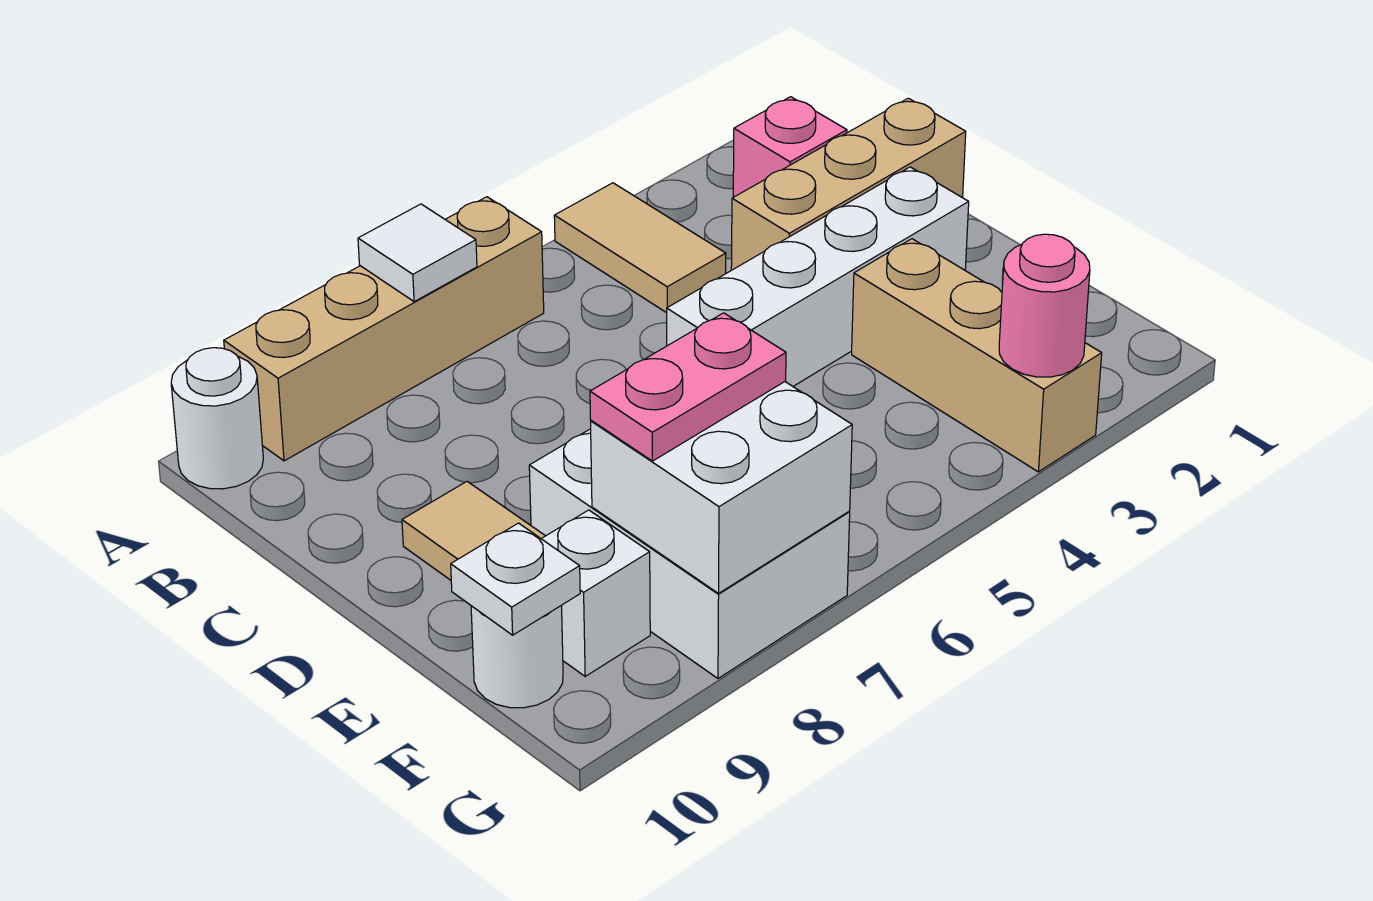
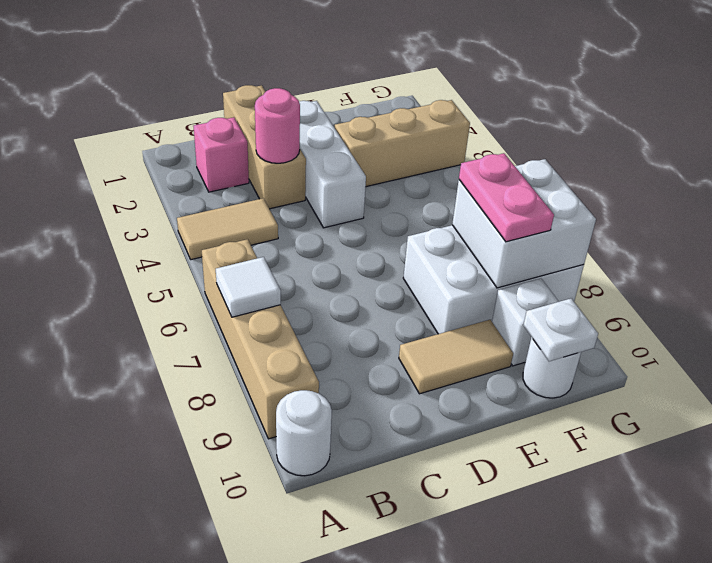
white brick D2:D5 level 1 -> white brick D2:D4 level 1
pink round brick G3 level 2 -> pink round brick C3 level 2

